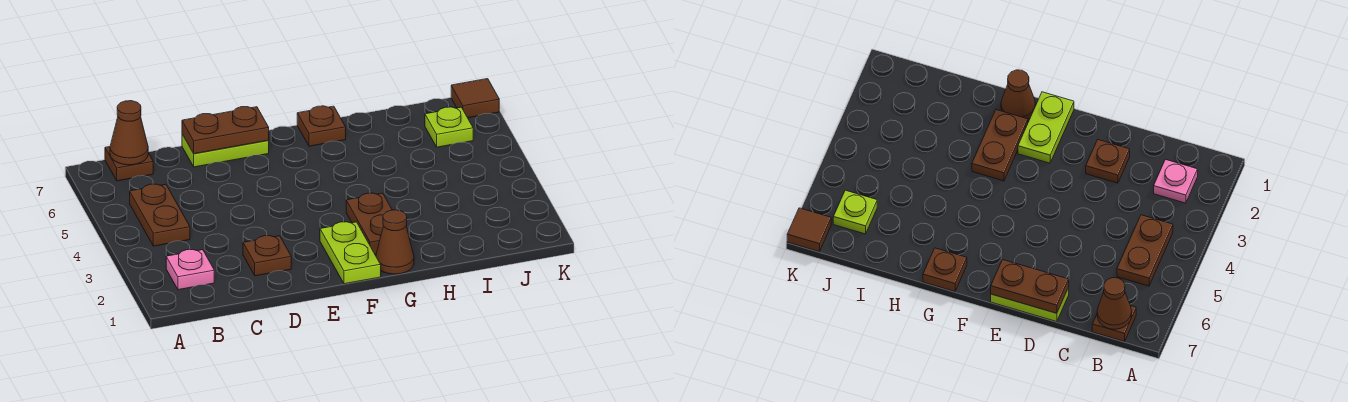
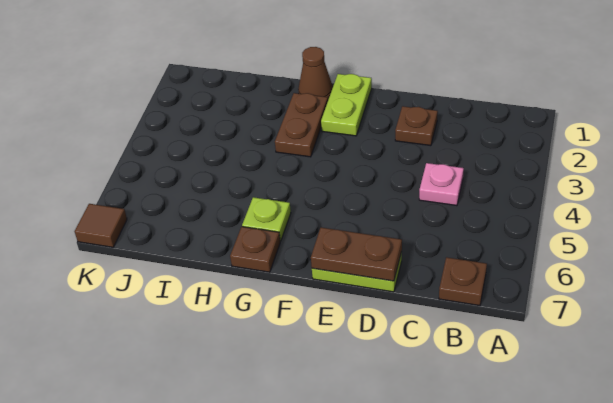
pink plate B2 level 1 -> pink plate C4 level 1
brown plate B4:B5 level 1 -> none
brown cone B7 level 2 -> none
lime plate J6 level 1 -> lime plate G6 level 1

